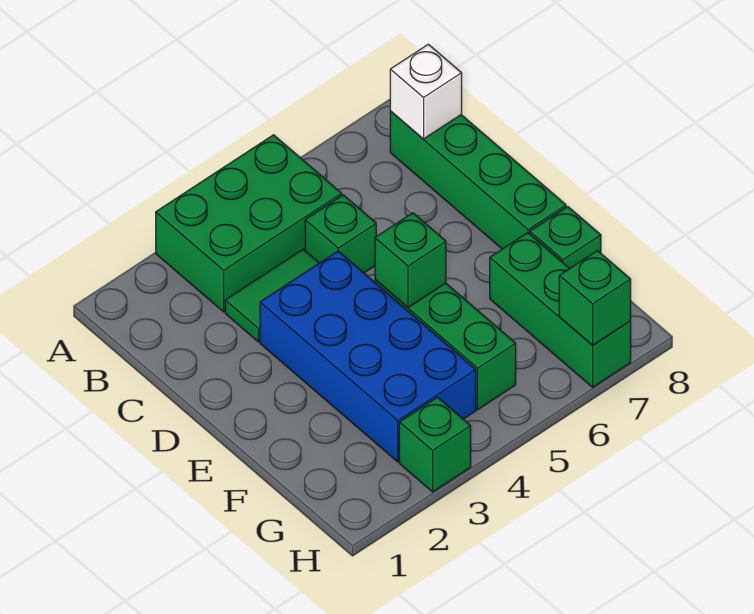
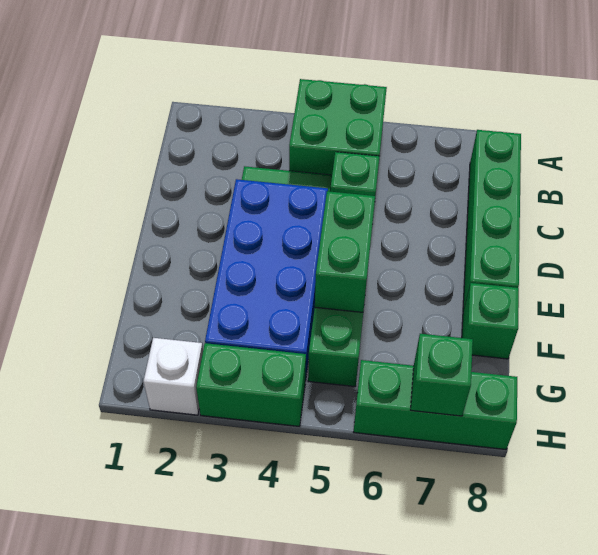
green brick A3:B5 level 1 -> green brick A4:B5 level 1
white brick B8 level 2 -> white brick H2 level 1
green brick E5 level 2 -> green brick E5:F5 level 2
green brick F7:H7 level 1 -> green brick H6:H8 level 1
green brick H3 level 1 -> green brick H3:H4 level 1

